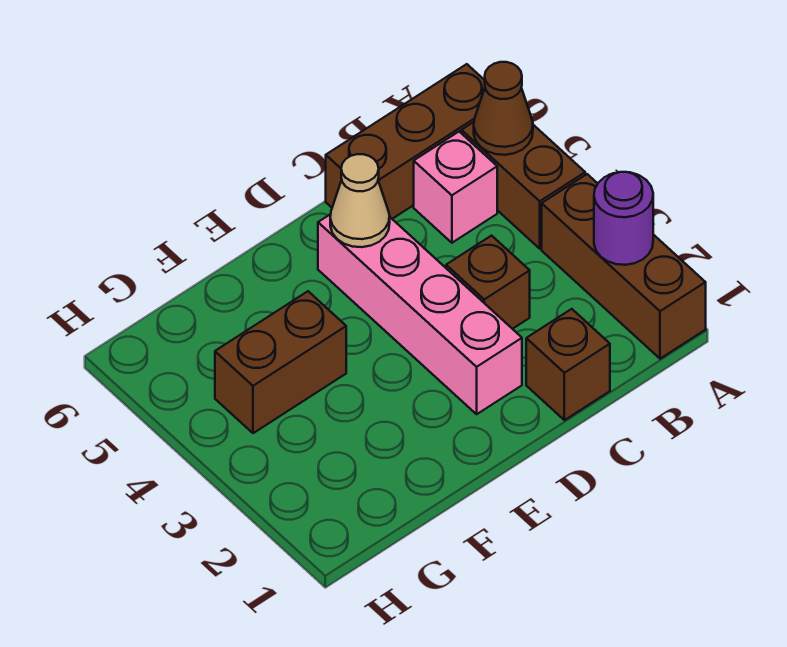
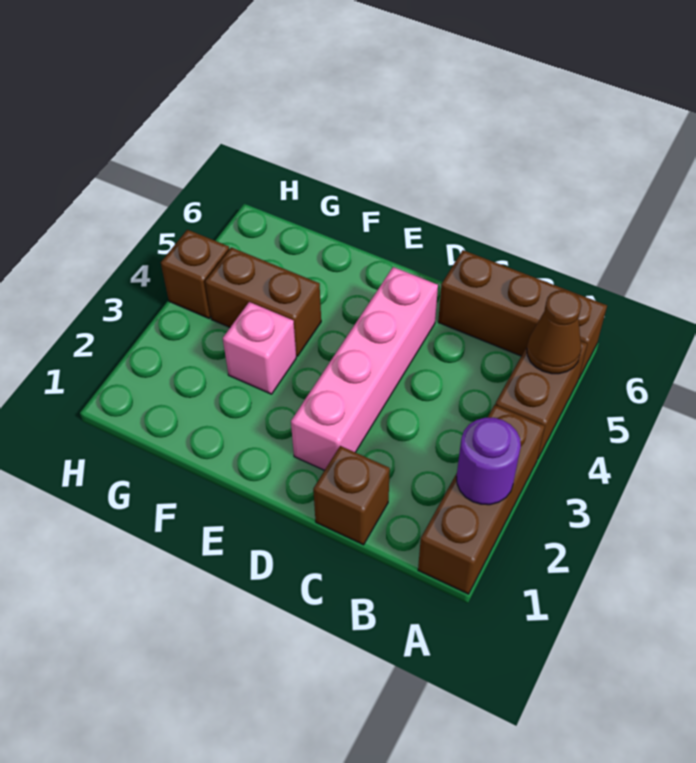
pink brick B5 level 1 -> pink brick F3 level 1
brown brick C3 level 1 -> brown brick H4 level 1
tan cone D5 level 2 -> none

